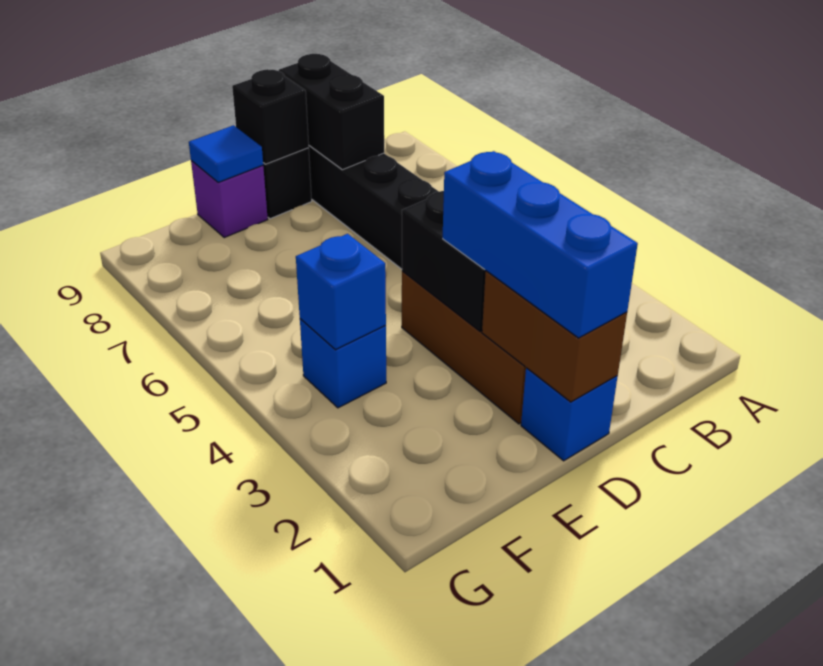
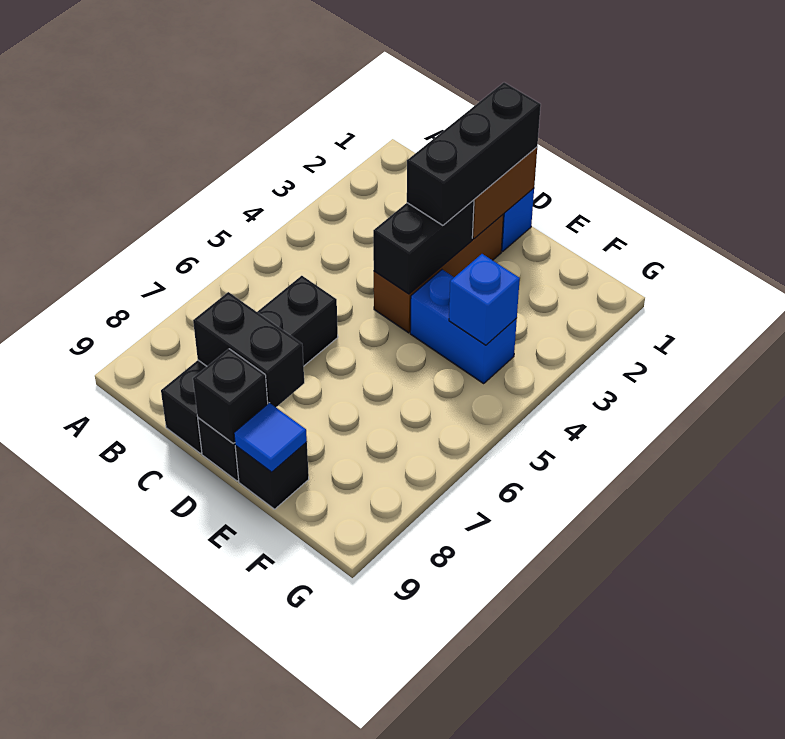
black brick C8:C9 level 2 -> black brick C8:D8 level 2
blue brick D1:D3 level 3 -> black brick D1:D3 level 3
purple brick E9 level 1 -> black brick E9 level 1
blue brick F4 level 1 -> blue brick E4:F4 level 1

